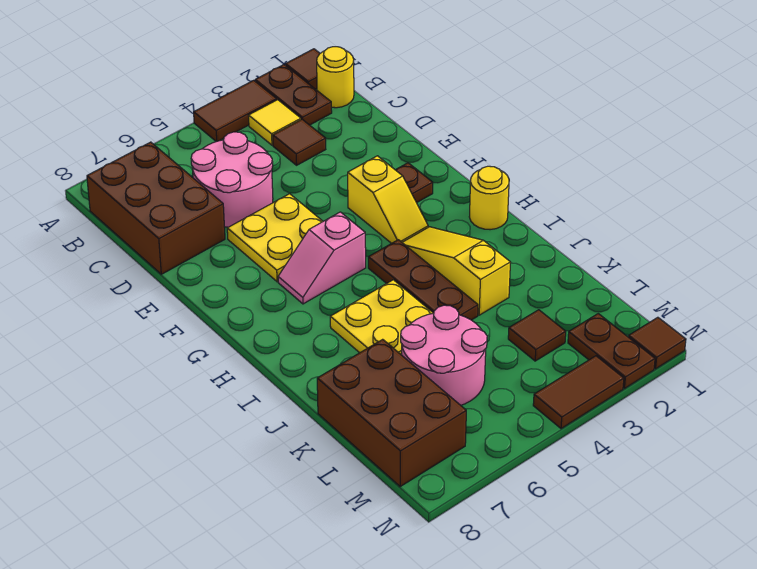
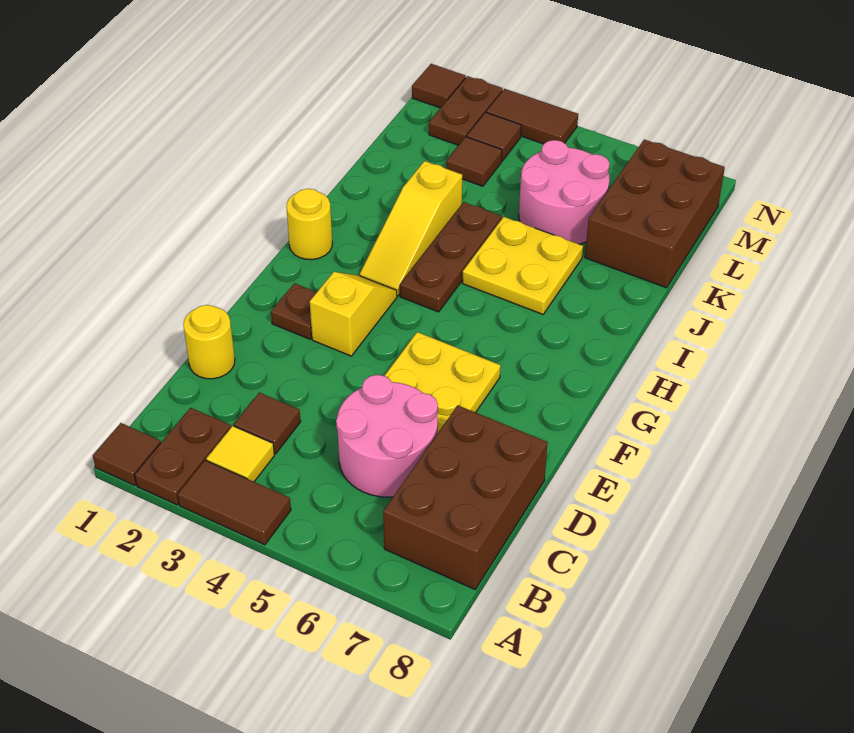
yellow round brick B1 level 1 -> yellow round brick D1 level 1
pink slope G5:G6 level 1 top 5 -> none
none -> brown tile M3 level 1

